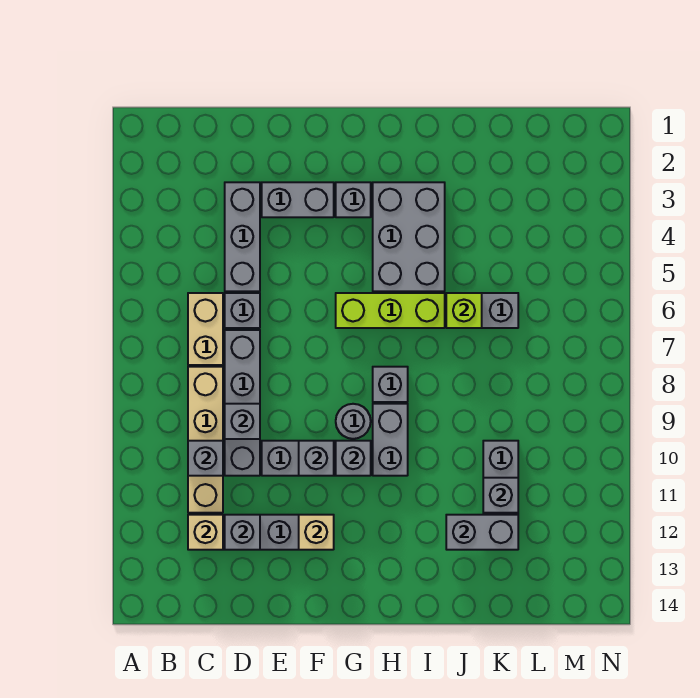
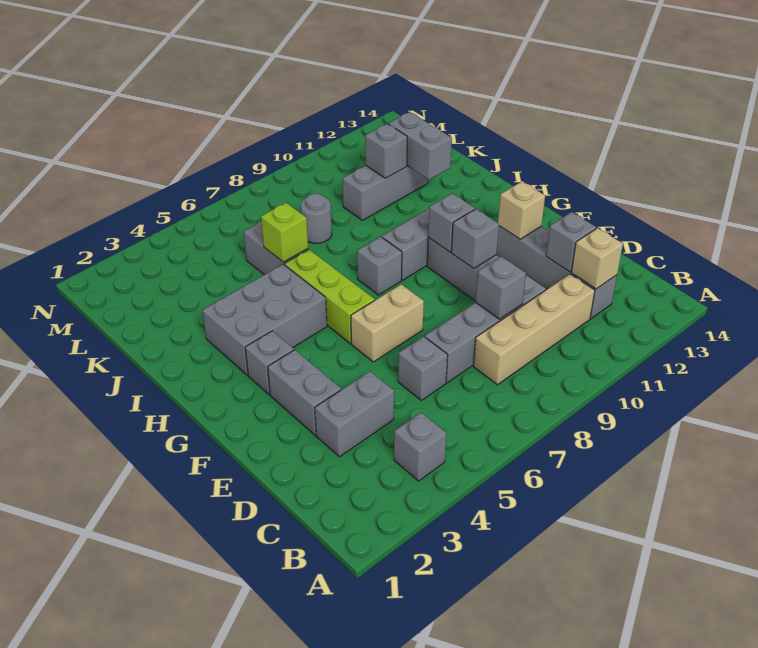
tan brick C6:C7 level 1 -> tan brick F6:F7 level 1
grey brick C10 level 2 -> grey brick B4 level 1
grey brick D3:D5 level 1 -> grey brick D3:D4 level 1
grey round brick G9 level 1 -> grey round brick K8 level 1

